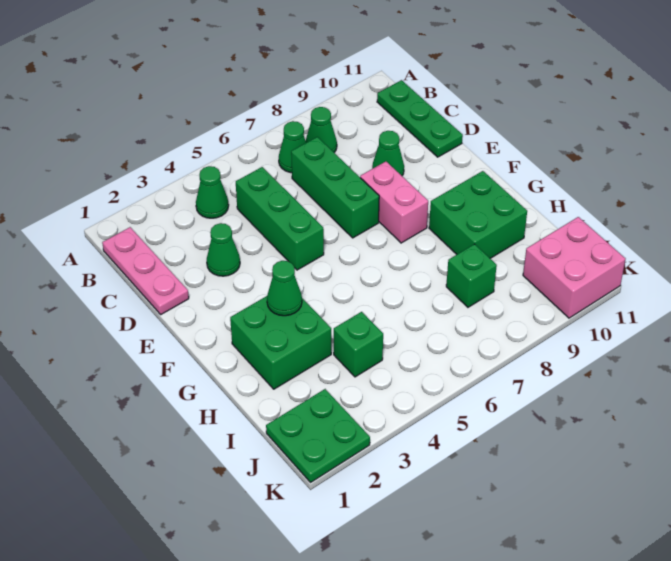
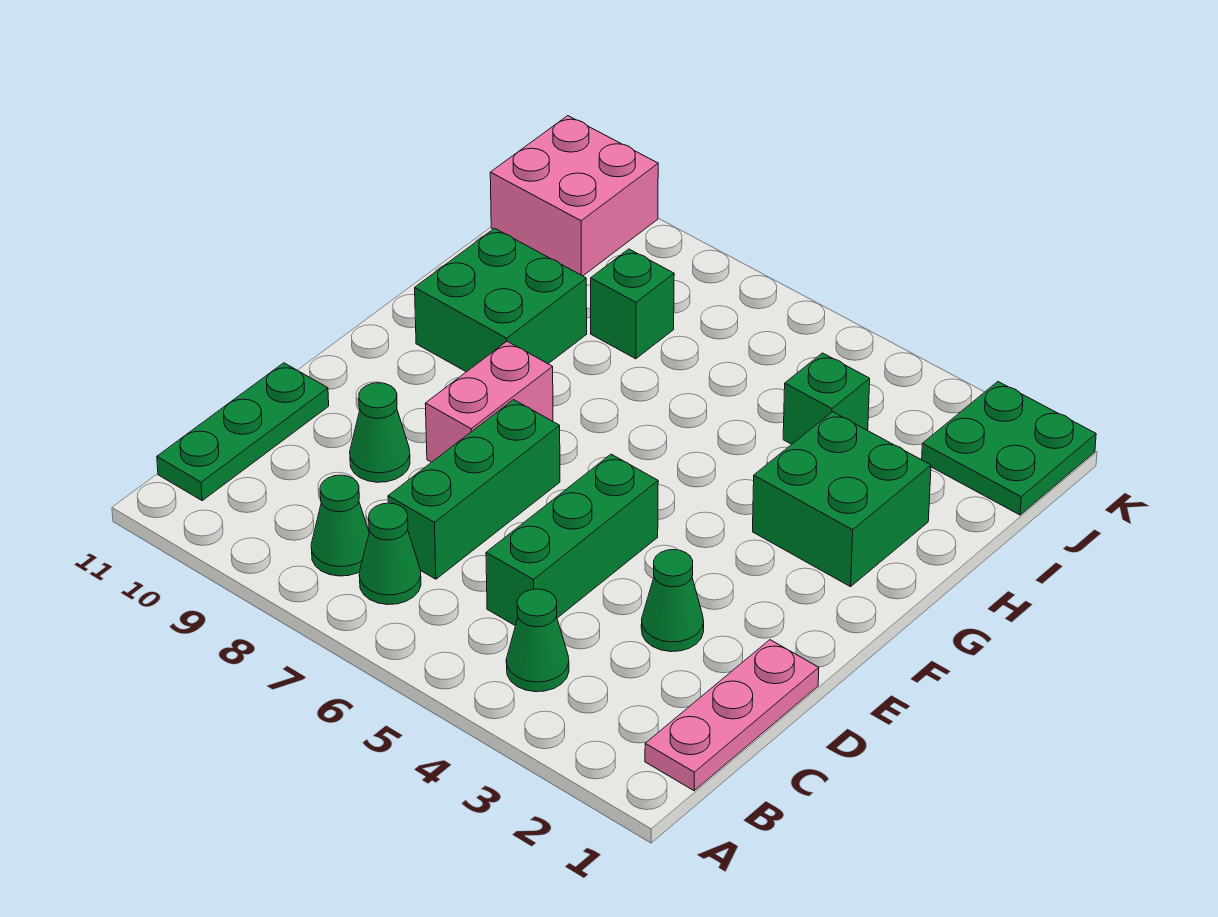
green cone G3 level 2 -> none

